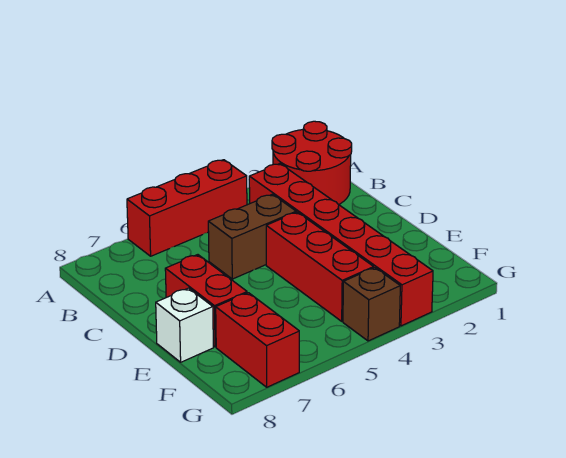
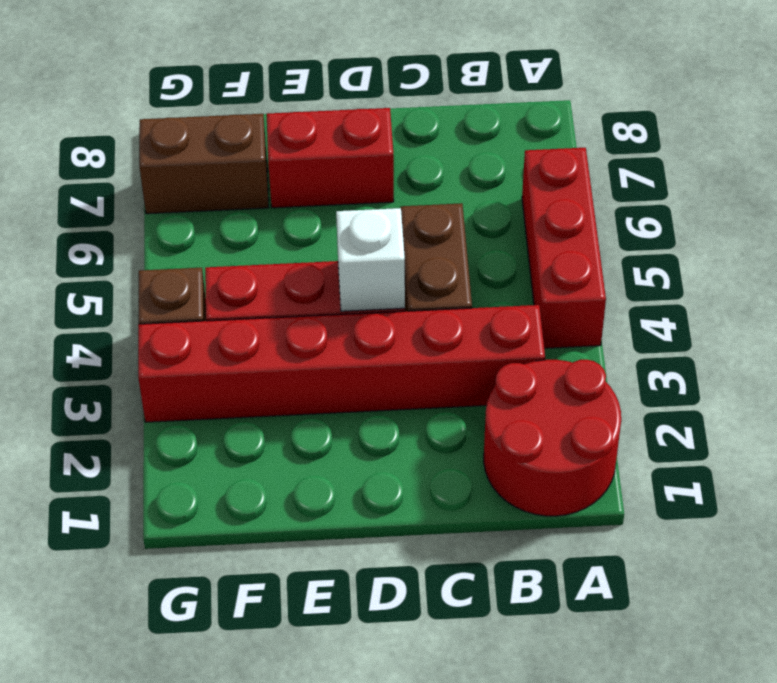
white brick E8 level 1 -> white brick D4 level 2
red brick F7:G7 level 1 -> brown brick F7:G7 level 1

